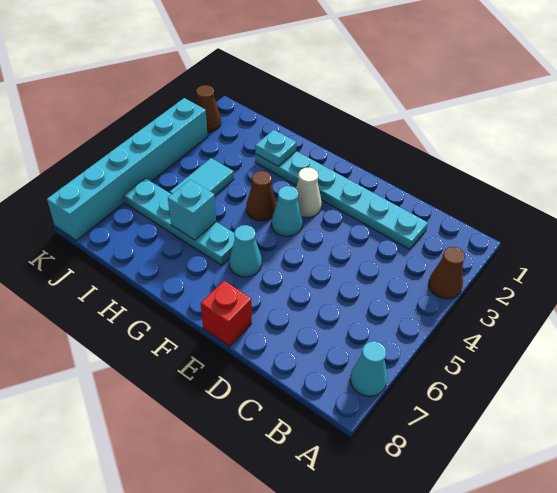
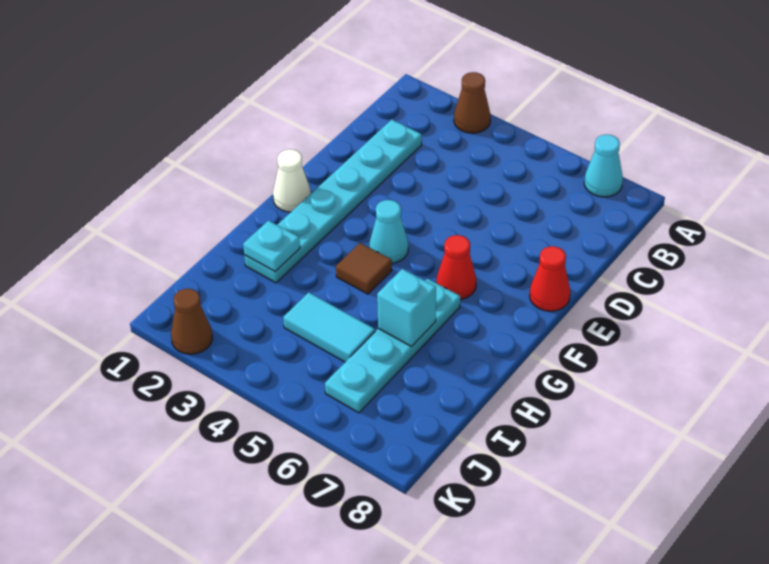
red brick E8 level 1 -> red cone E8 level 1
white cone F3 level 1 -> white cone F1 level 1
cyan cone F6 level 1 -> red cone F6 level 1
brown cone G4 level 1 -> brown tile G4 level 1
cyan brick K3:K8 level 1 -> none

